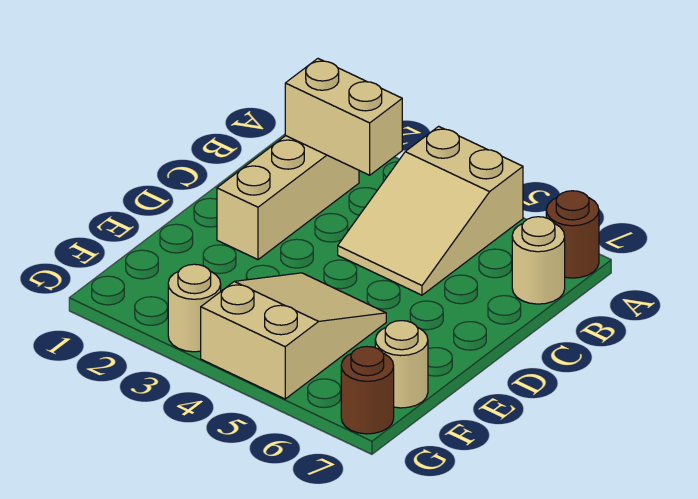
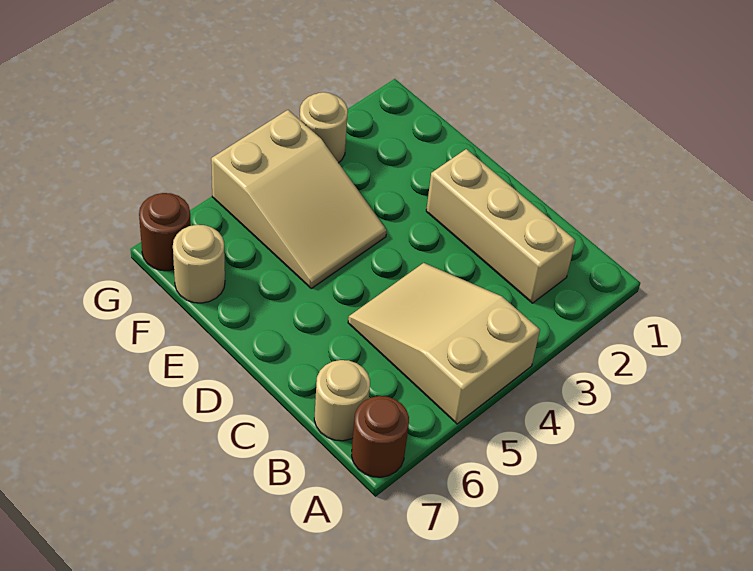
tan brick B2:B3 level 2 -> none

